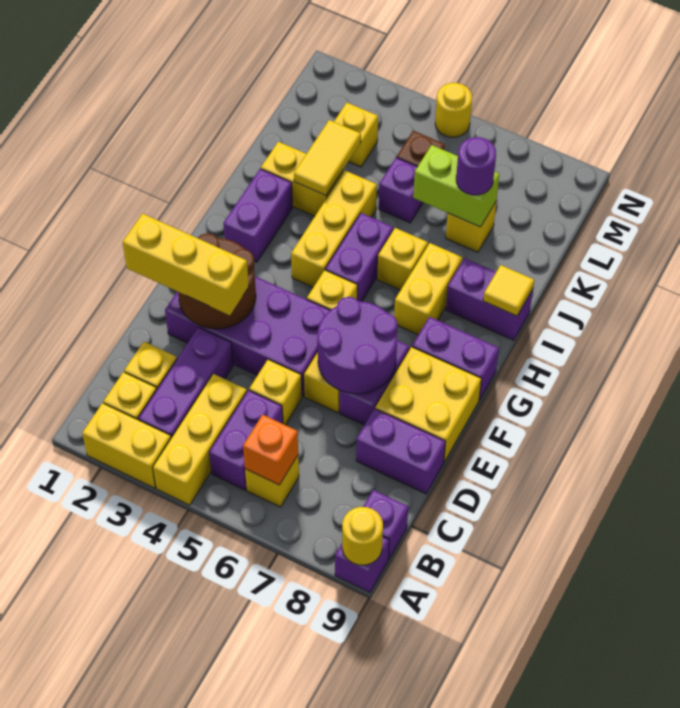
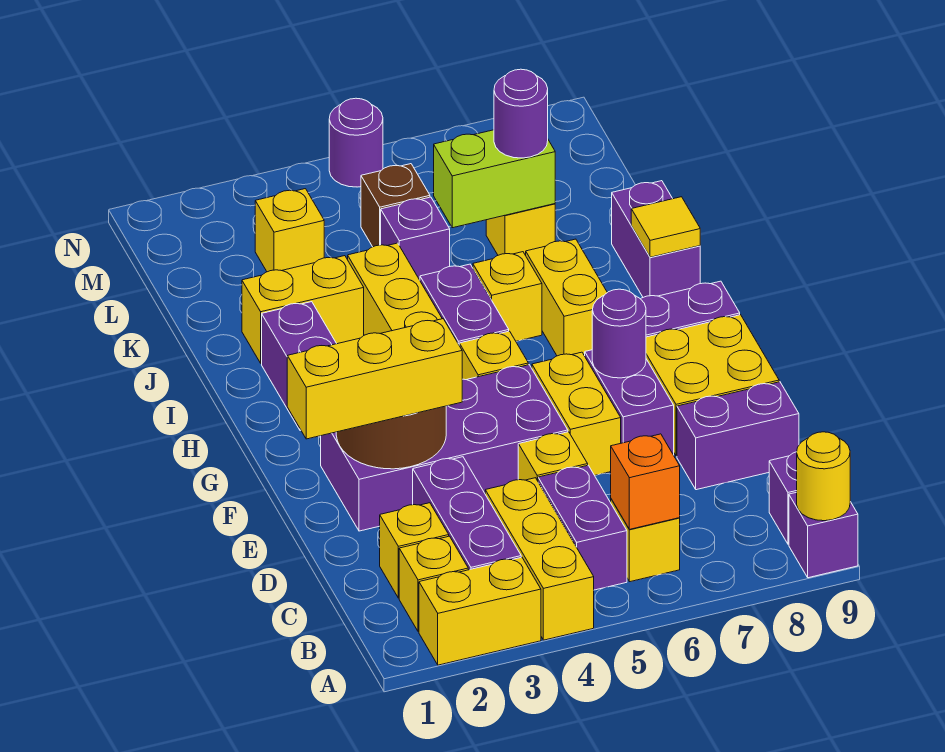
purple round brick E6:F7 level 2 -> purple round brick F7 level 2
purple brick I8:I9 level 1 -> purple brick I9:J9 level 1
yellow tile J3:K3 level 2 -> none
yellow round brick N5 level 1 -> purple round brick N5 level 1

